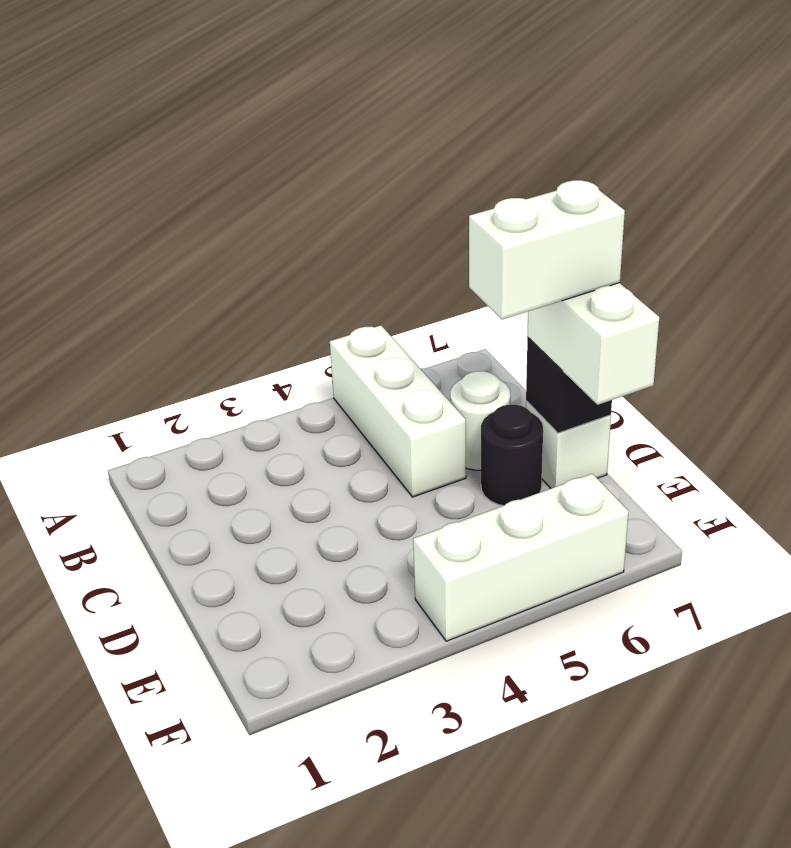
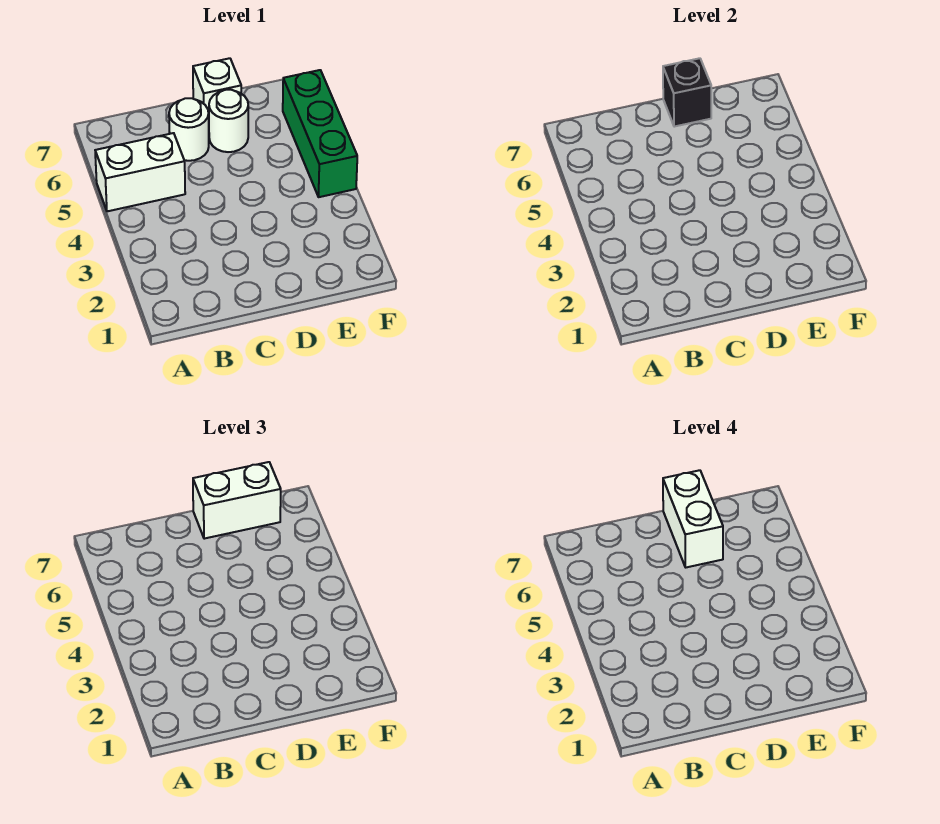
white brick A5:C5 level 1 -> white brick A5:B5 level 1
black round brick D6 level 1 -> white round brick D6 level 1
white brick F4:F6 level 1 -> green brick F4:F6 level 1

